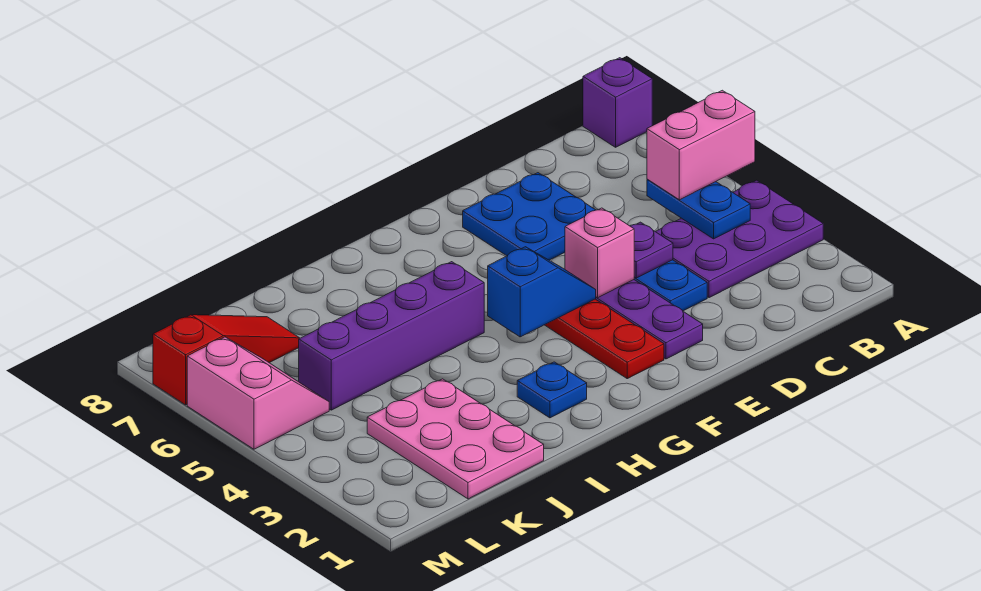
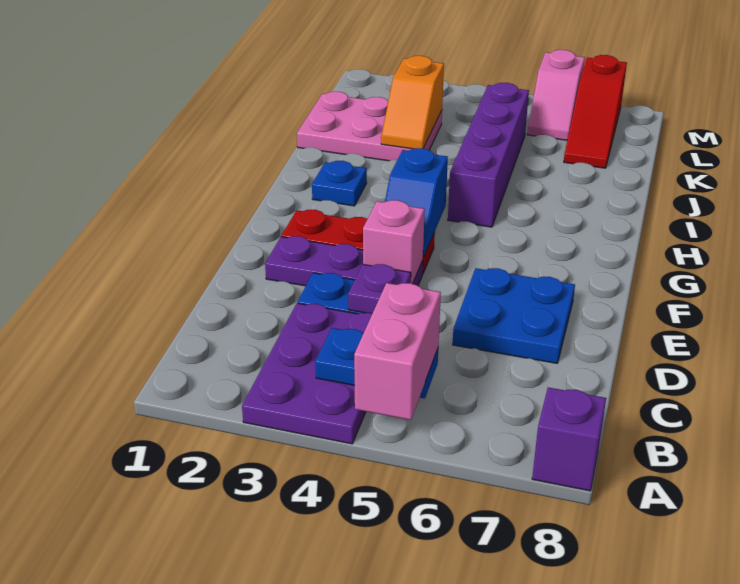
none -> orange slope J3:K3 level 2 top K
pink slope L5:M6 level 1 top M -> pink slope L6:M6 level 1 top M

